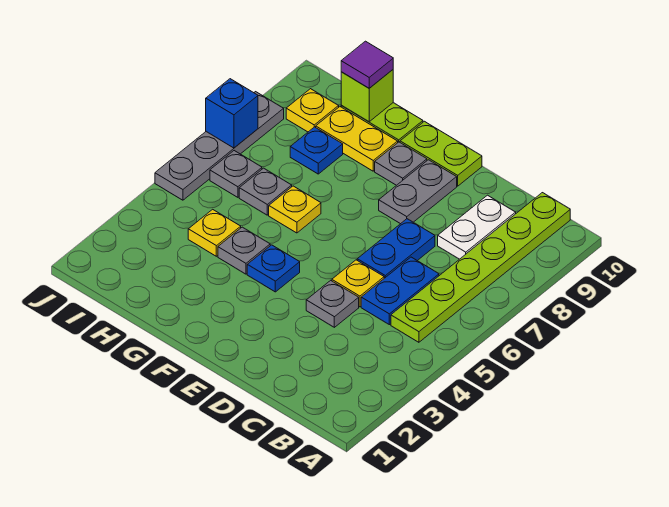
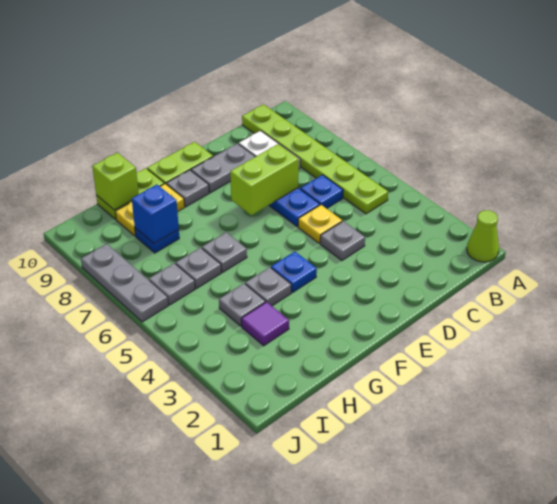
none -> lime cone A1 level 1
blue plate C5:C6 level 1 -> blue plate C6 level 1
none -> lime brick D7:E7 level 2
grey plate E8:E9 level 1 -> grey plate D9:E9 level 1
yellow plate G6 level 1 -> grey plate G6 level 1
yellow plate H4 level 1 -> grey plate H4 level 1
purple tile H10 level 3 -> purple tile H3 level 1
yellow plate I9 level 1 -> none
grey plate J5:J8 level 1 -> grey plate J6:J8 level 1
blue brick J7 level 2 -> blue brick H8 level 2

